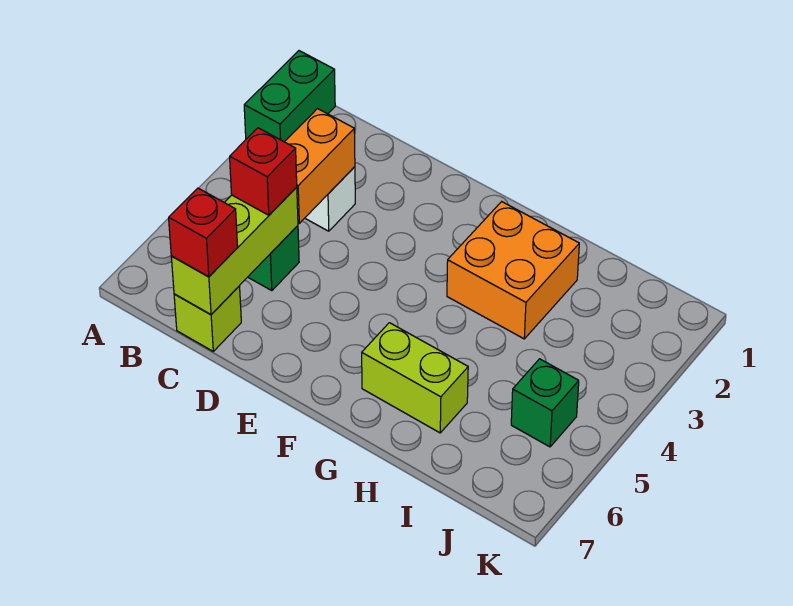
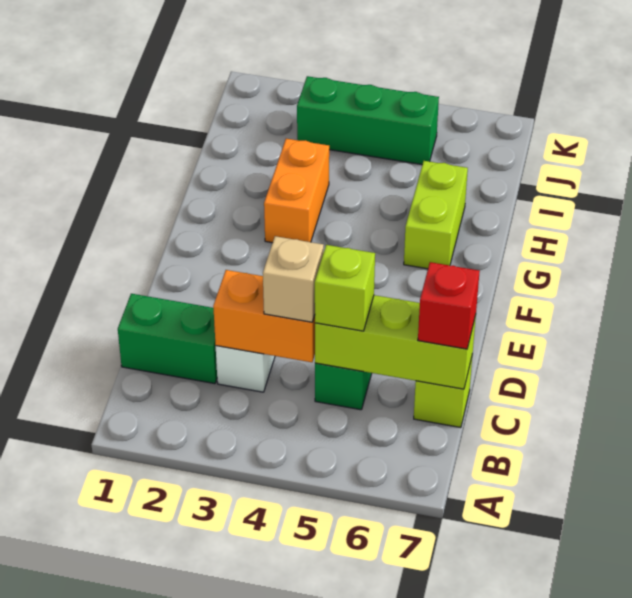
green brick A1:A2 level 1 -> green brick C1:C2 level 1
none -> tan brick C4 level 3
red brick C5 level 3 -> lime brick C5 level 3
orange brick G2:H3 level 1 -> orange brick G3:H3 level 1
green brick J5 level 1 -> green brick J3:J5 level 1

